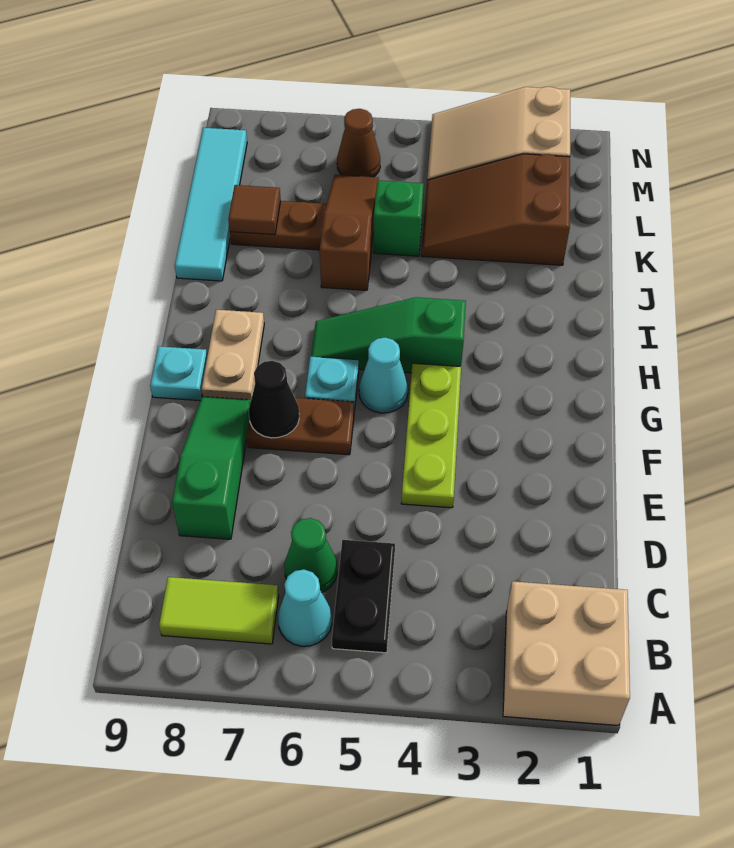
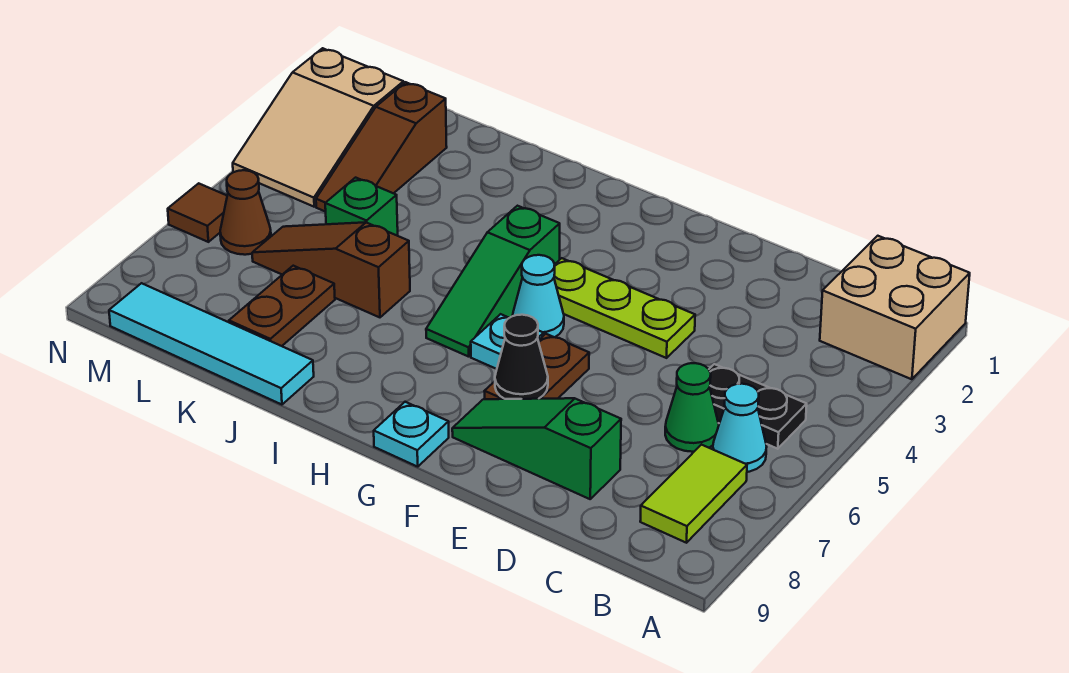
tan plate G8:H8 level 1 -> none
brown slope K2:L4 level 1 top 2 -> brown slope L2:L4 level 1 top 2
brown tile K8 level 2 -> brown tile N6 level 1

